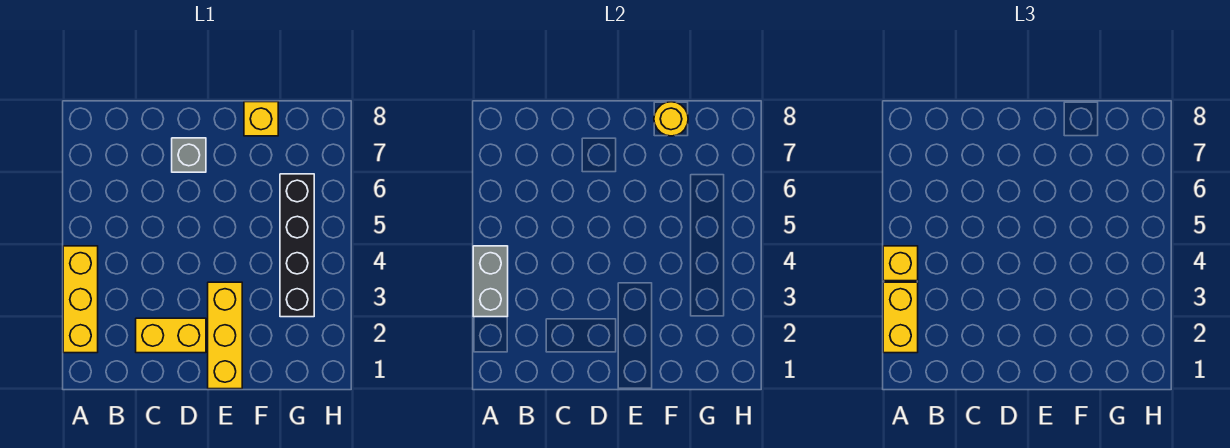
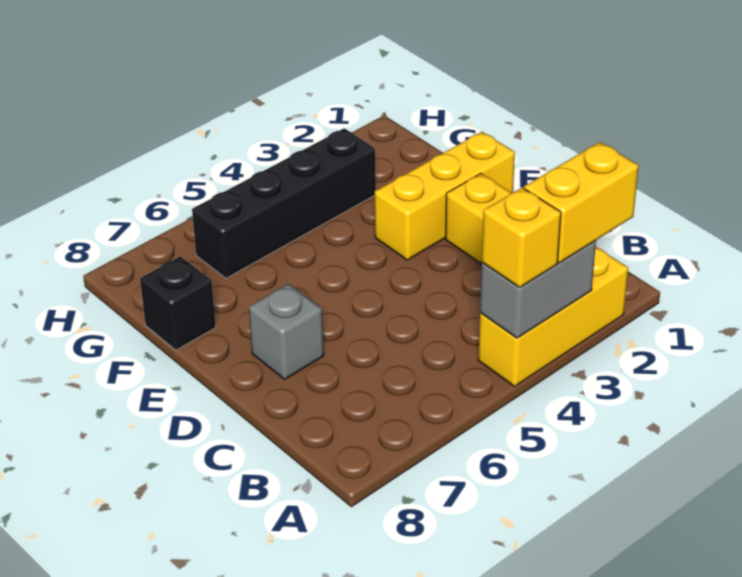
yellow brick F8 level 1 -> black brick F8 level 1
yellow round brick F8 level 2 -> none

